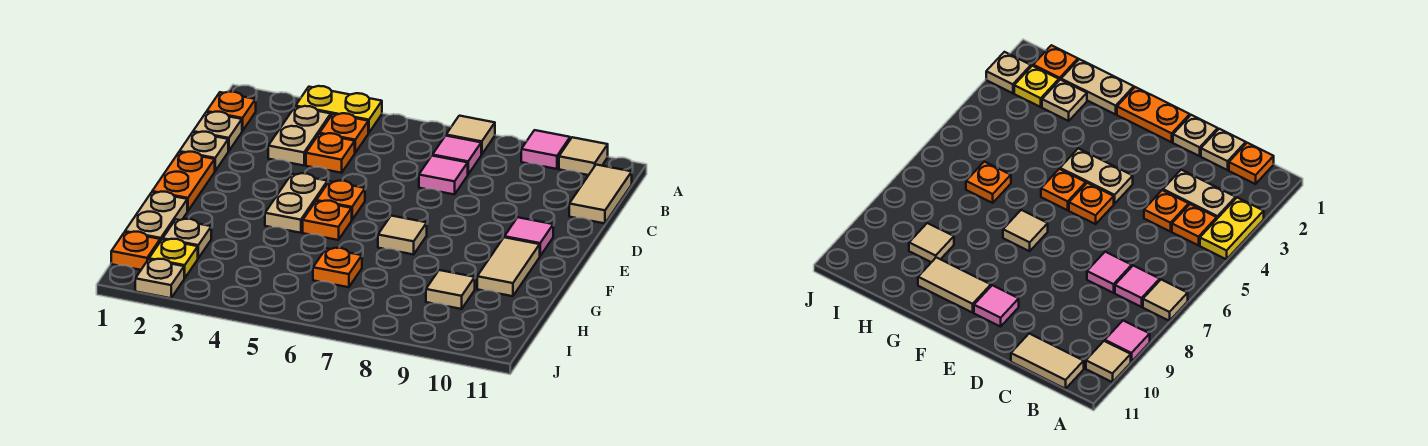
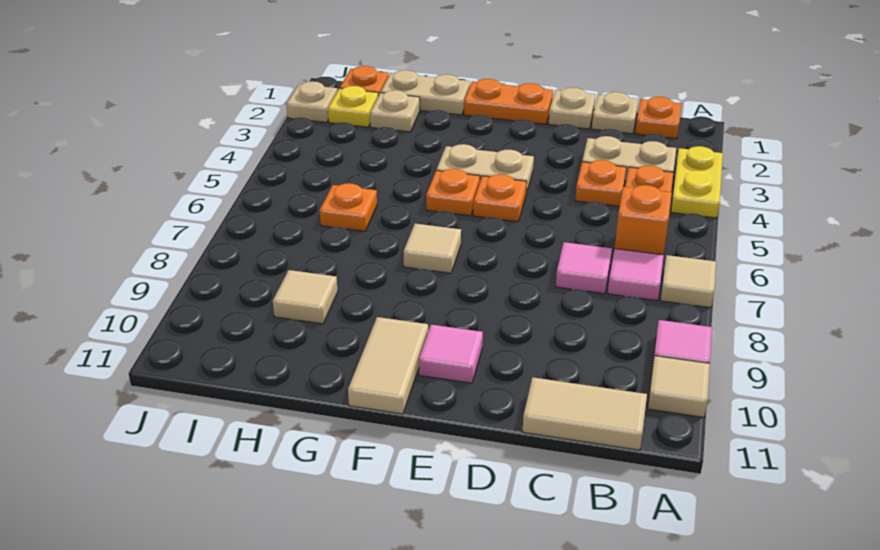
none -> orange brick B6 level 1
tan tile F10:G10 level 1 -> tan tile F10:F11 level 1

